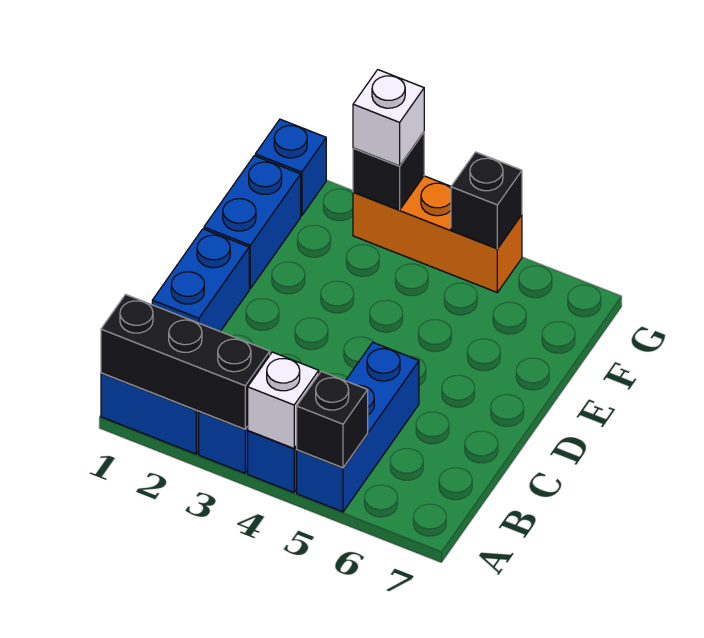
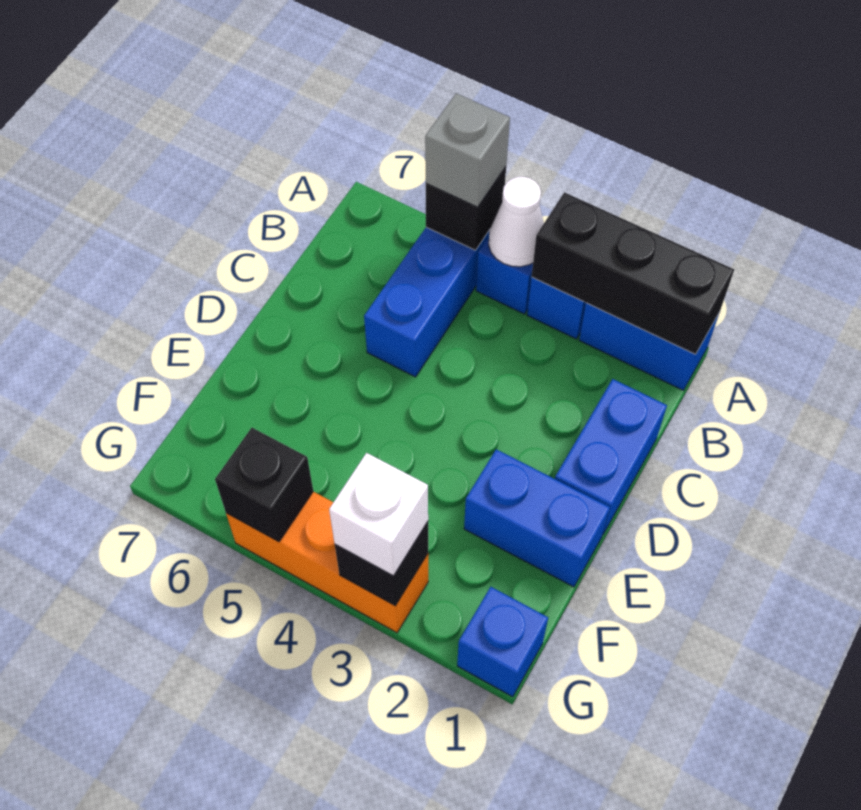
white brick A4 level 2 -> white cone A4 level 2
none -> grey brick A5 level 3
blue brick E1:F1 level 1 -> blue brick E1:E2 level 1

